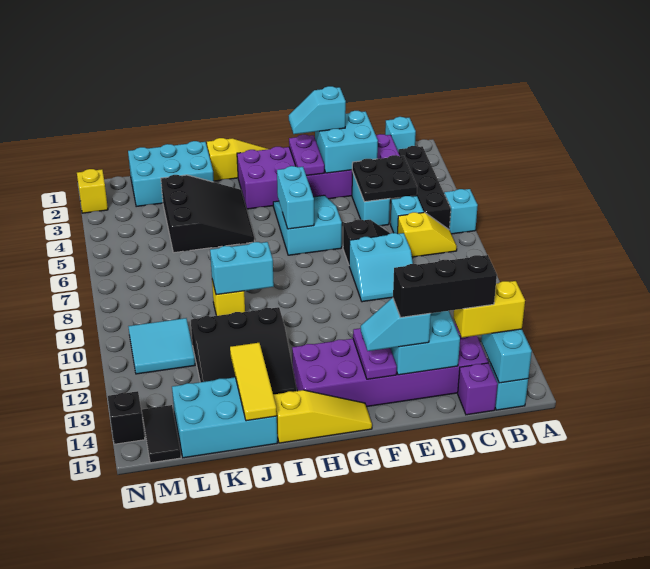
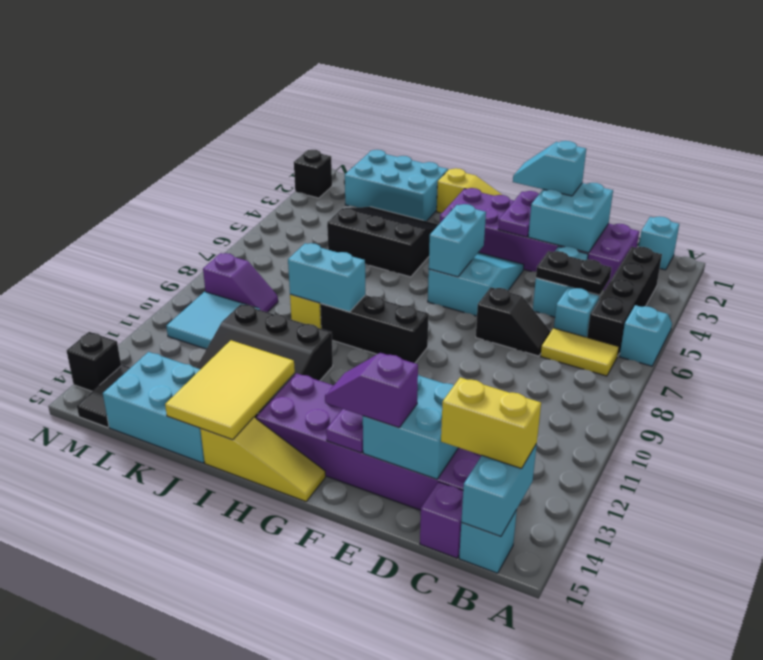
yellow slope B7:C7 level 1 top C -> yellow tile B7:C7 level 1
black plate C4:D5 level 2 -> black plate C5:D5 level 2
black brick C14:E14 level 4 -> black brick G9:I9 level 1
cyan slope D8:E9 level 1 top 8 -> none
cyan slope E14:F14 level 3 top E -> purple slope E14:F14 level 3 top E
black slope I3:K5 level 1 top K -> black slope I3:K5 level 1 top 5
yellow tile J13:J15 level 2 -> yellow tile I13:J15 level 2
none -> purple slope L9:M9 level 1 top M
yellow brick N2 level 1 -> black brick N2 level 1

